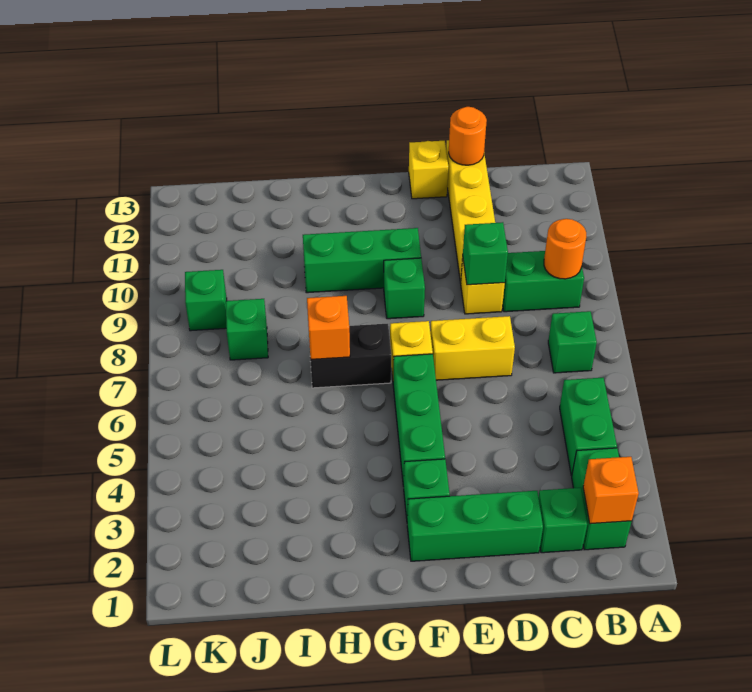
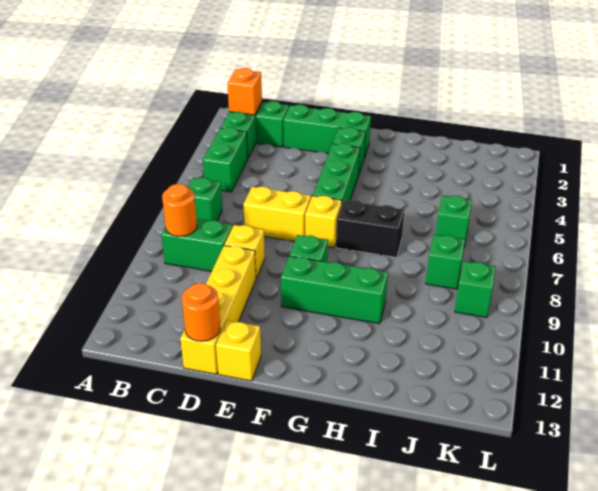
green brick D9 level 2 -> green brick J6 level 1
orange brick H7 level 2 -> none

